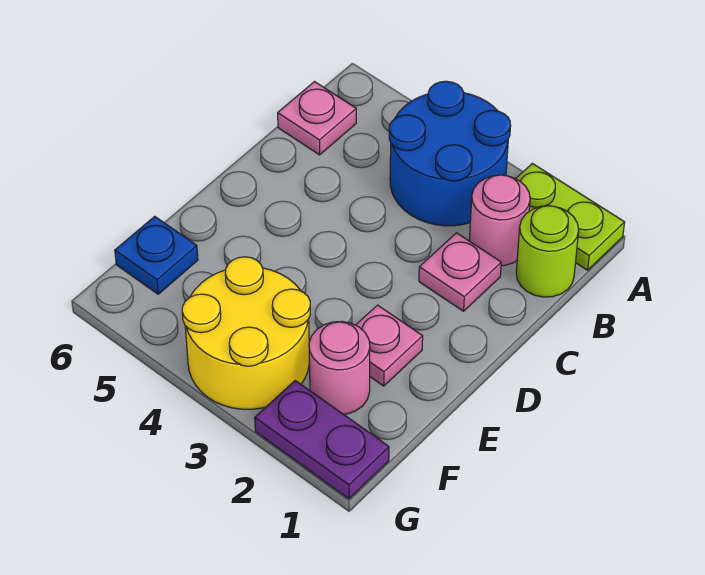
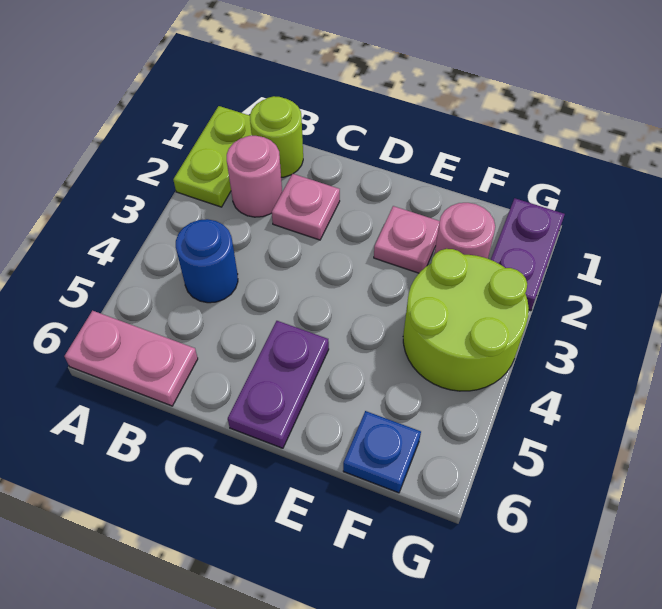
blue round brick A3:B4 level 1 -> blue round brick B4 level 1
pink plate B6 level 1 -> pink plate A6:B6 level 1
none -> purple plate D5:D6 level 1
yellow round brick F3:G4 level 1 -> lime round brick F3:G4 level 1

